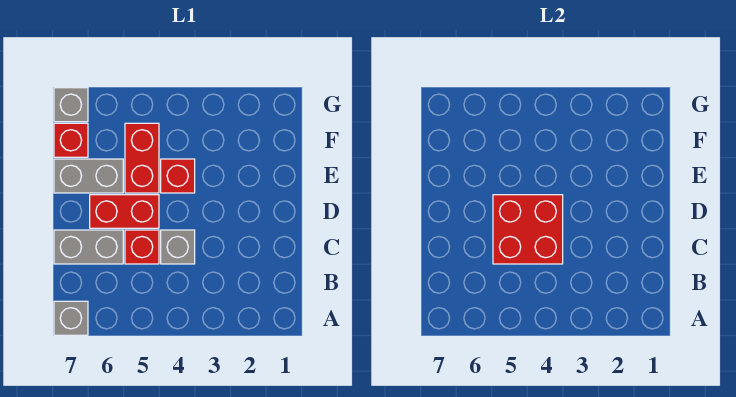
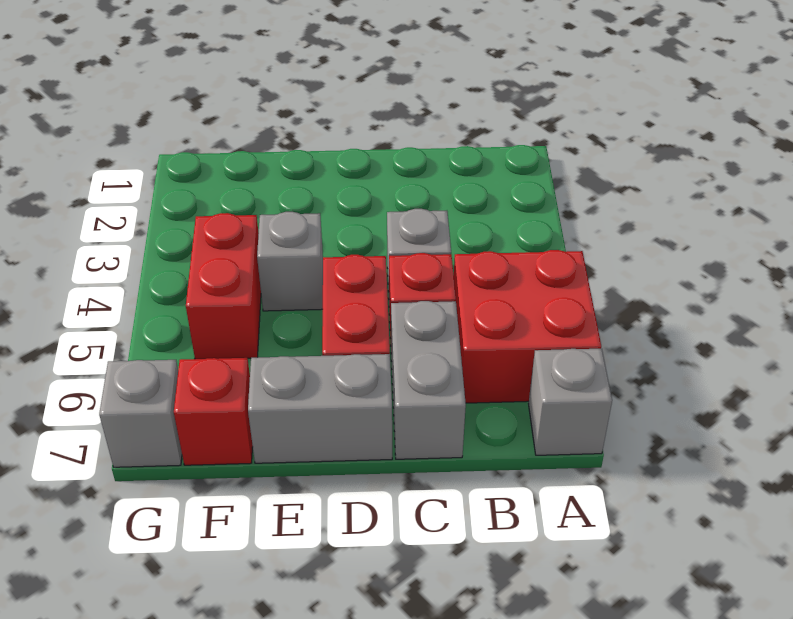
red brick C4:D5 level 2 -> red brick A5:B6 level 1
red brick E4 level 1 -> grey brick E4 level 1
red brick E5:F5 level 1 -> red brick F4:F5 level 1
grey brick E6:E7 level 1 -> grey brick D7:E7 level 1

